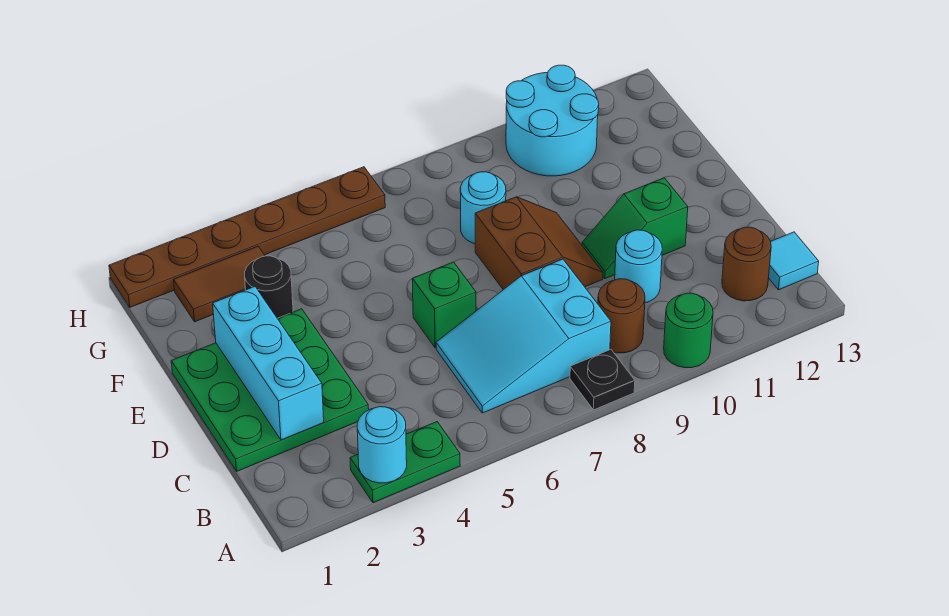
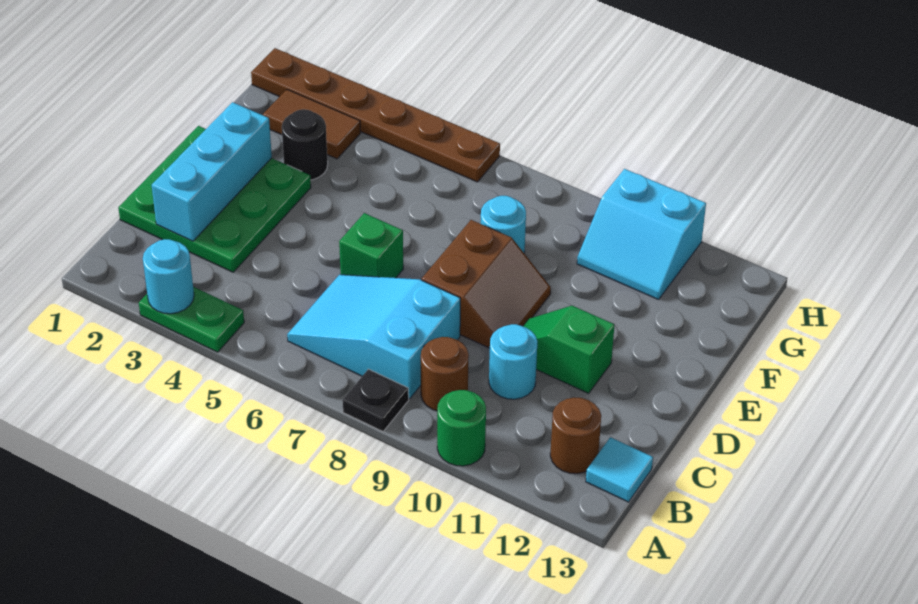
cyan round brick G10:H11 level 1 -> cyan slope G10:H11 level 1 top H

